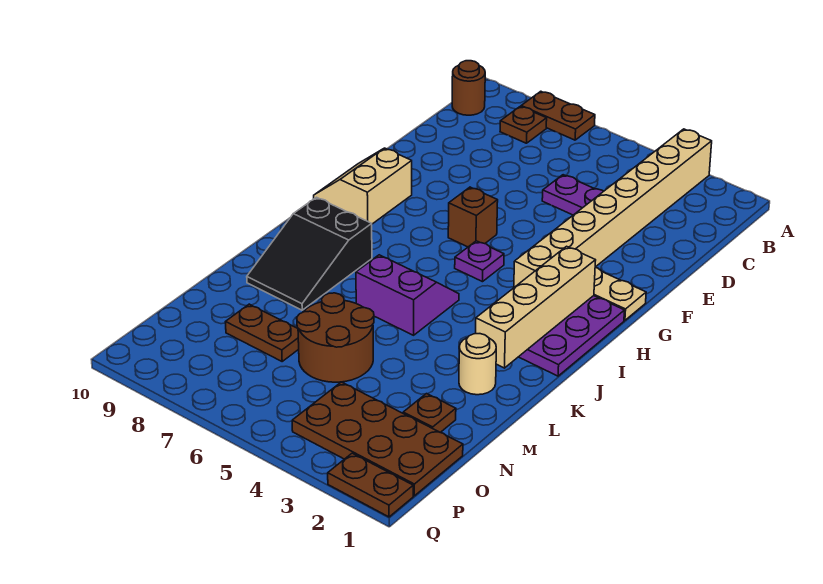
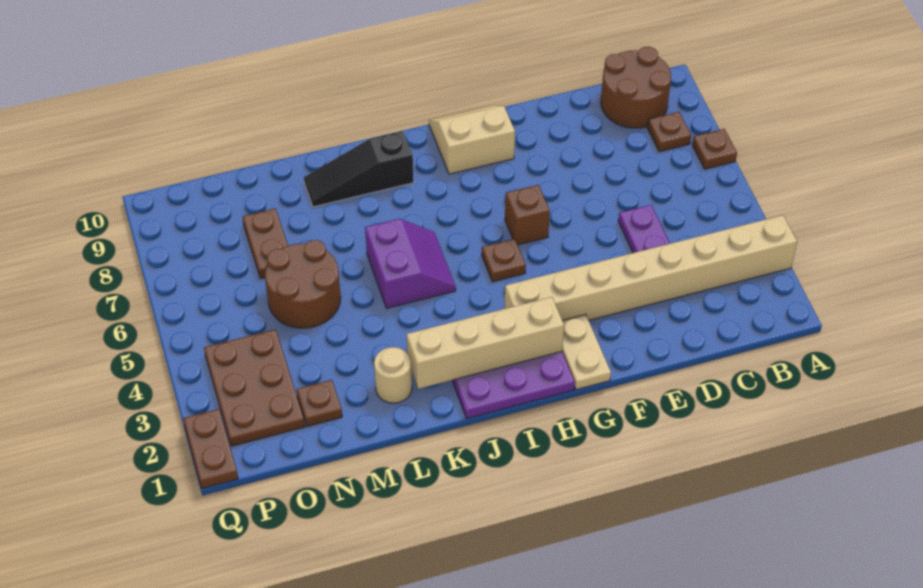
brown plate A7:A8 level 1 -> brown plate A7 level 1
brown round brick B10 level 1 -> brown round brick B9:C10 level 1
purple plate H5 level 1 -> brown plate H5 level 1
black slope J8:L9 level 1 top J -> black slope J9:L9 level 1 top J
brown plate O1:P4 level 1 -> brown plate O2:P4 level 1

